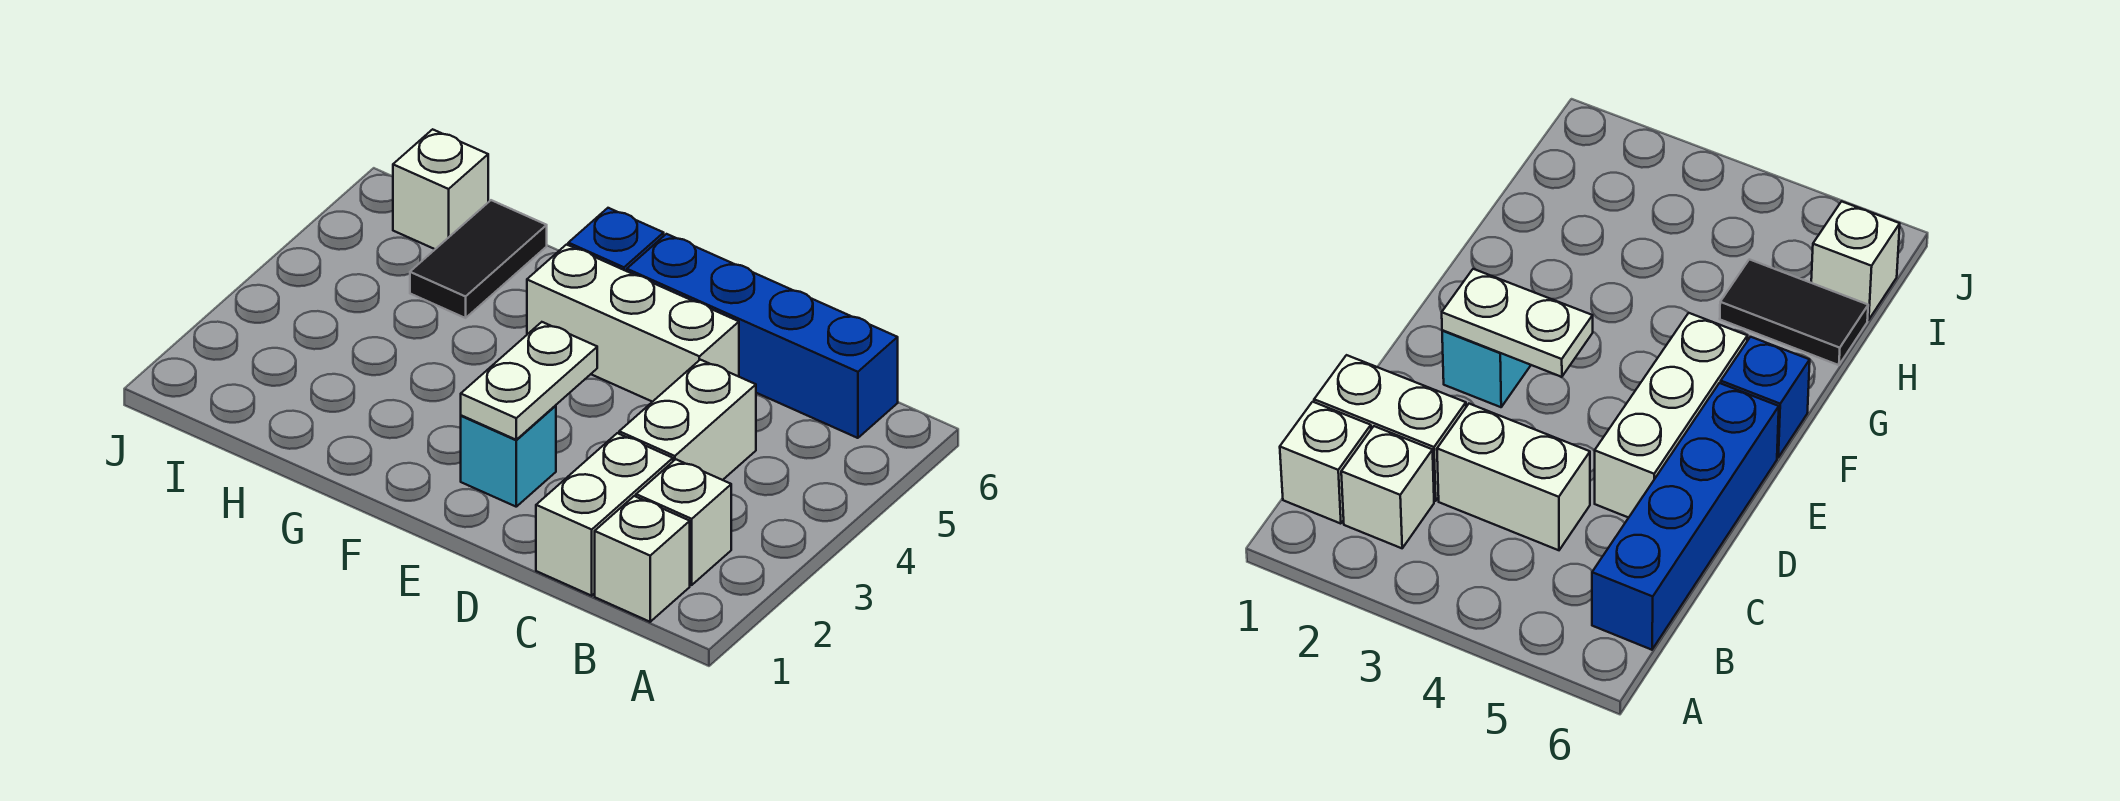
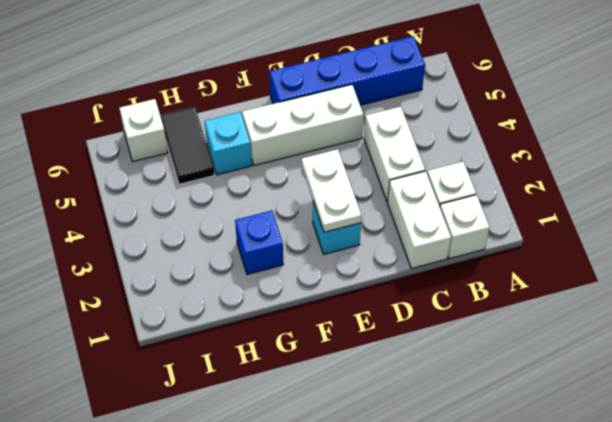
blue brick F6 level 1 -> blue brick G2 level 1
none -> cyan brick G5 level 1

